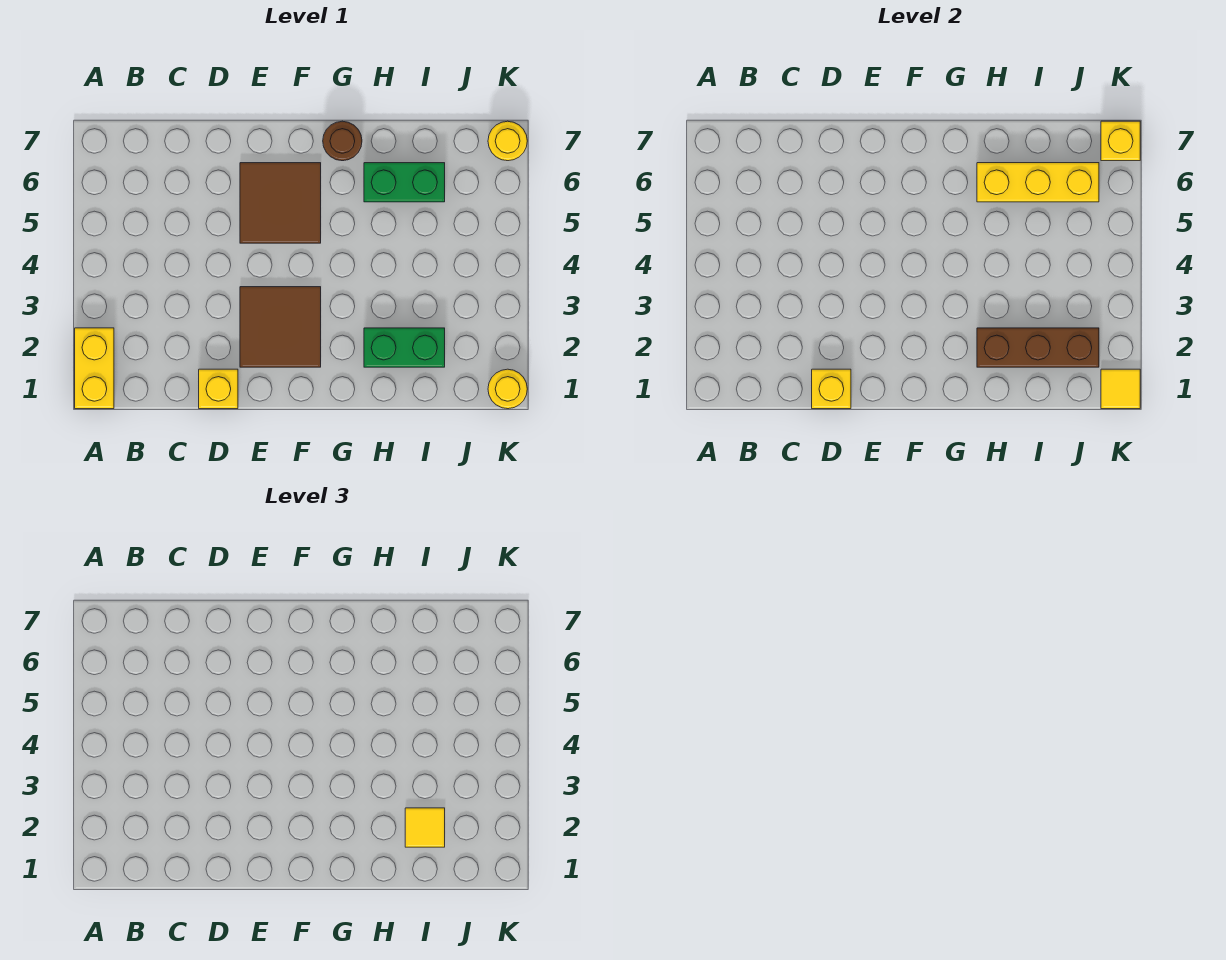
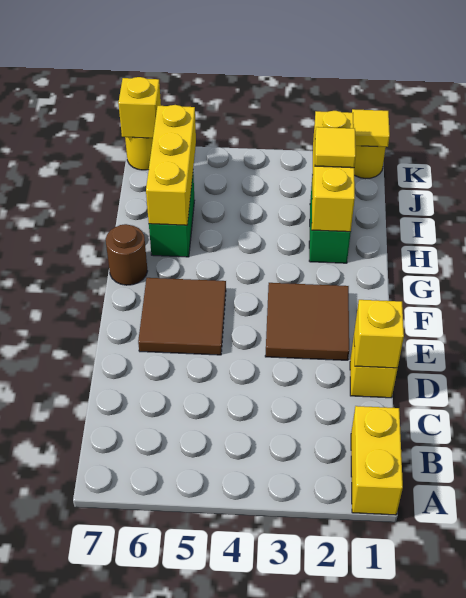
yellow brick A1:A2 level 1 -> yellow brick A1:B1 level 1
brown brick H2:J2 level 2 -> yellow brick H2:J2 level 2

